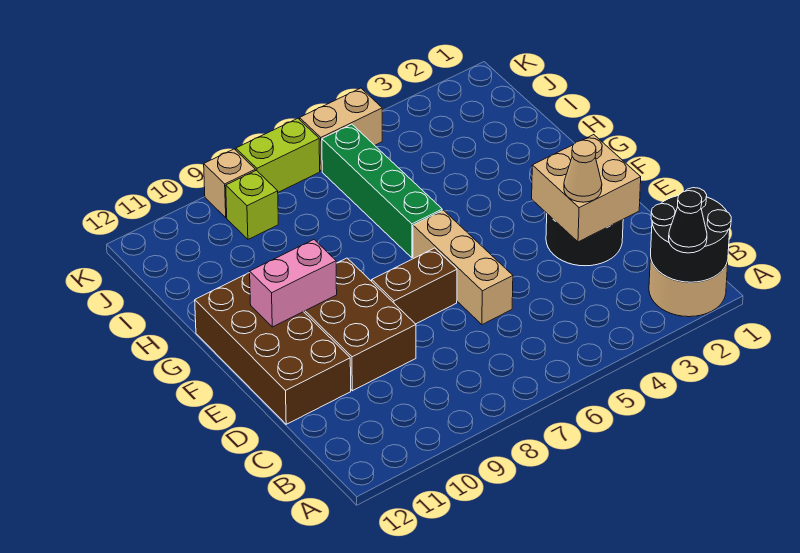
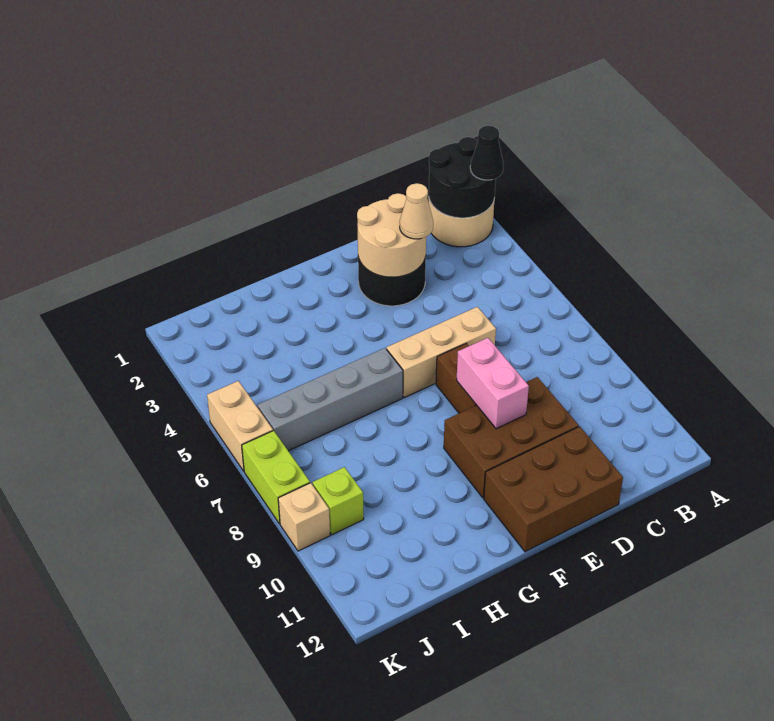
tan brick D2:E3 level 2 -> tan round brick D2:E3 level 2
brown brick D11:G12 level 1 -> brown brick D11:F12 level 1
pink brick F10:F11 level 2 -> pink brick E8:E9 level 2
green brick G6:J6 level 1 -> grey brick G6:J6 level 1

